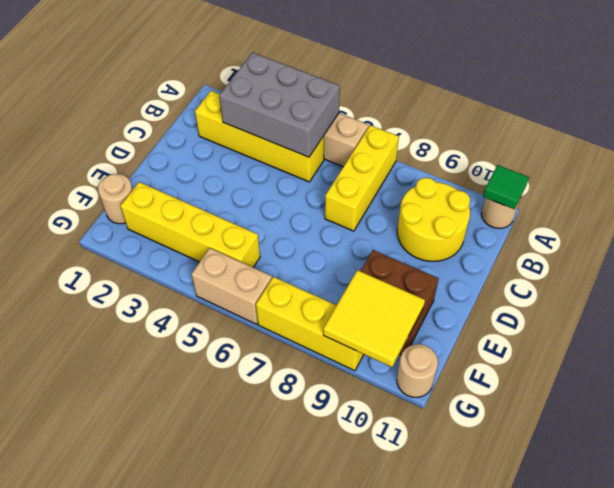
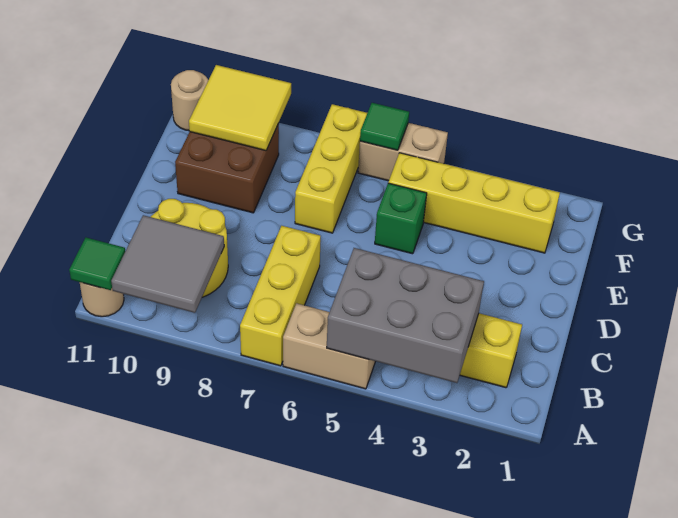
none -> grey tile A9:B10 level 2
none -> green brick E5 level 1
tan round brick F1 level 1 -> none
none -> green tile G6 level 2
yellow brick G7:G9 level 1 -> yellow brick E7:G7 level 1

